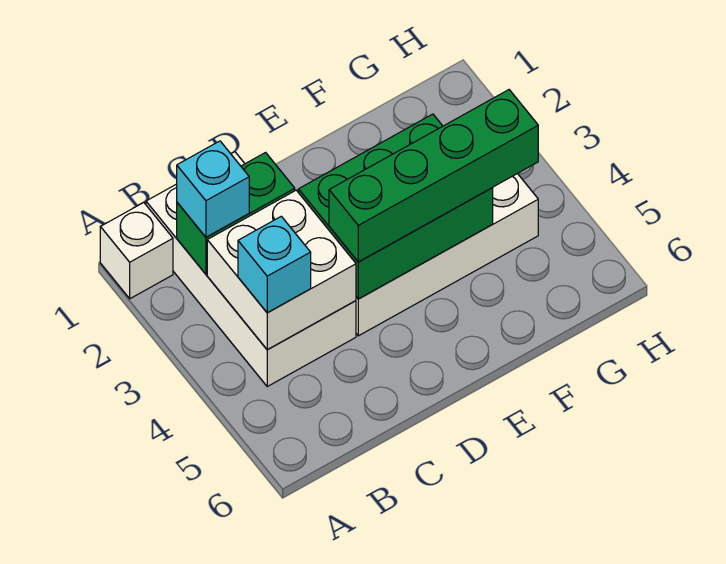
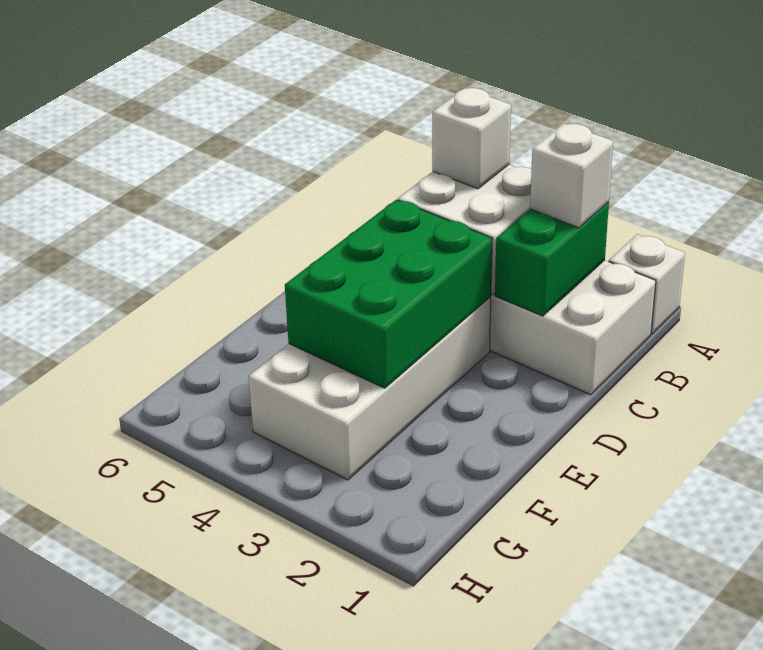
cyan brick B2 level 3 -> white brick B2 level 3
cyan brick B4 level 3 -> white brick B4 level 3
green brick D4:G4 level 3 -> none

